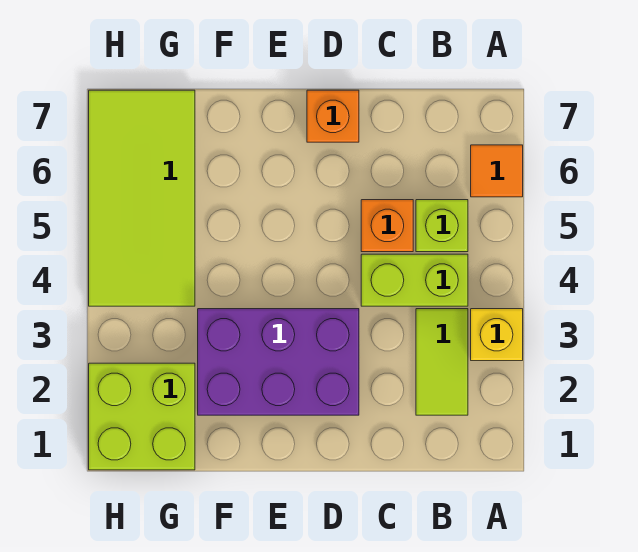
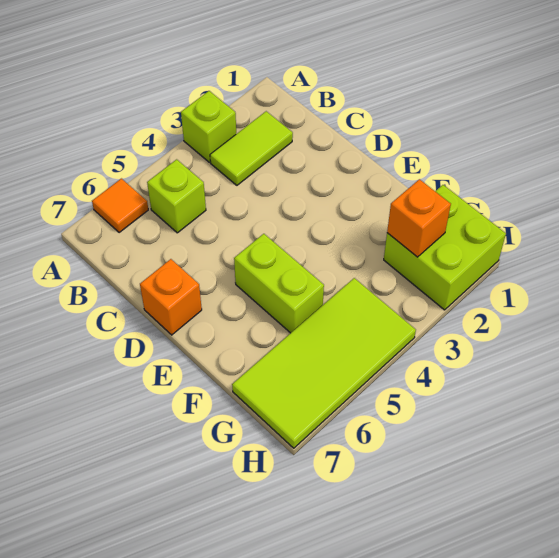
yellow brick A3 level 1 -> lime brick A3 level 1
lime brick B4:C4 level 1 -> lime brick E5:F5 level 1
orange brick C5 level 1 -> orange brick G2 level 2
purple brick D2:F3 level 1 -> none

